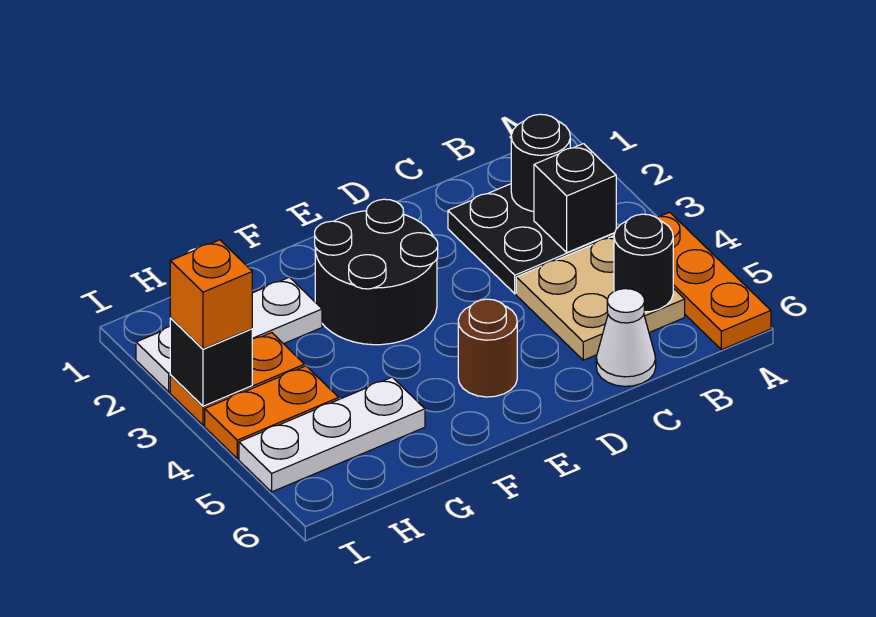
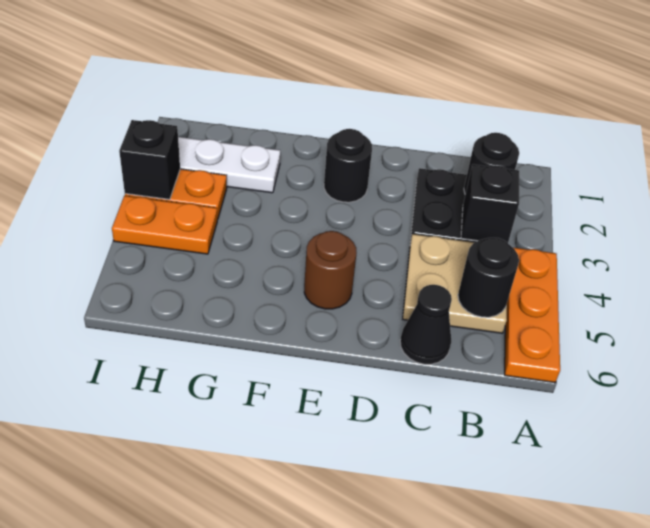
white cone C6 level 1 -> black cone C6 level 1
black round brick E2:F3 level 1 -> black round brick E2 level 1
white plate G5:I5 level 1 -> none
orange brick I3 level 3 -> none

